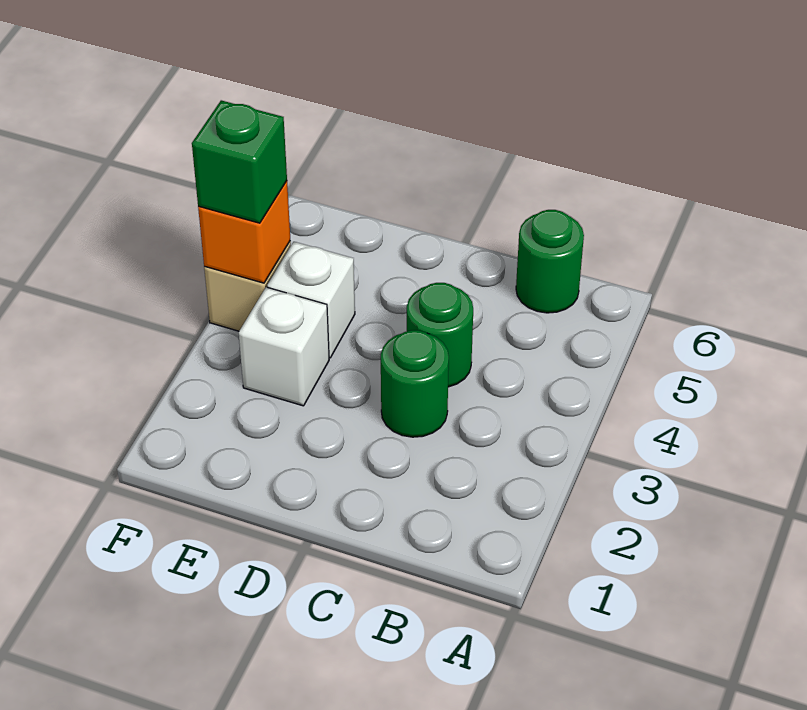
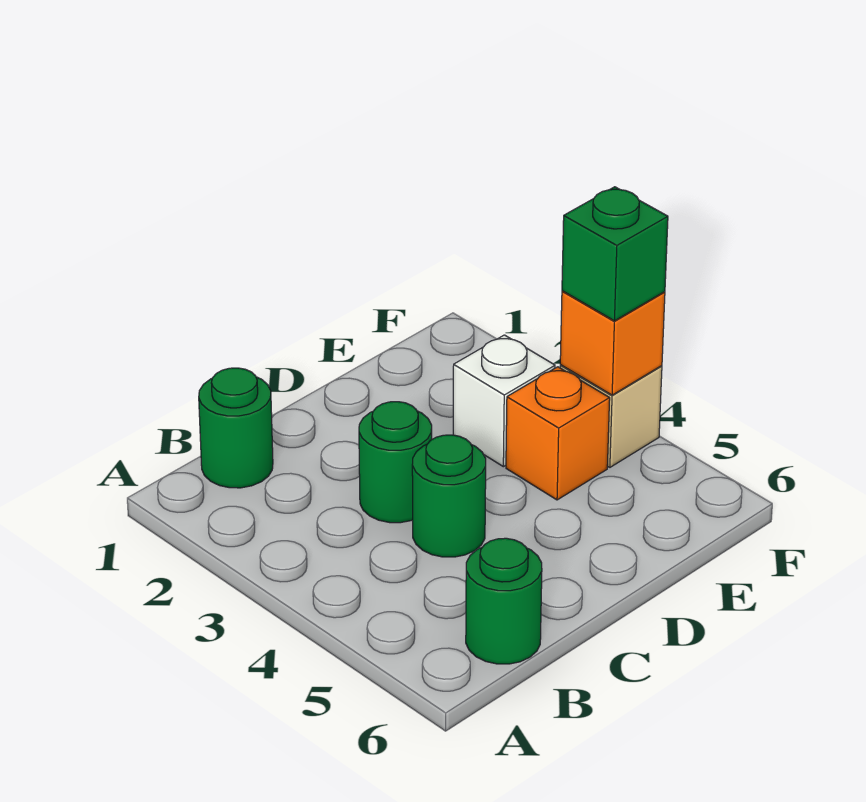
none -> green round brick B1 level 1
white brick E4 level 1 -> orange brick E4 level 1

